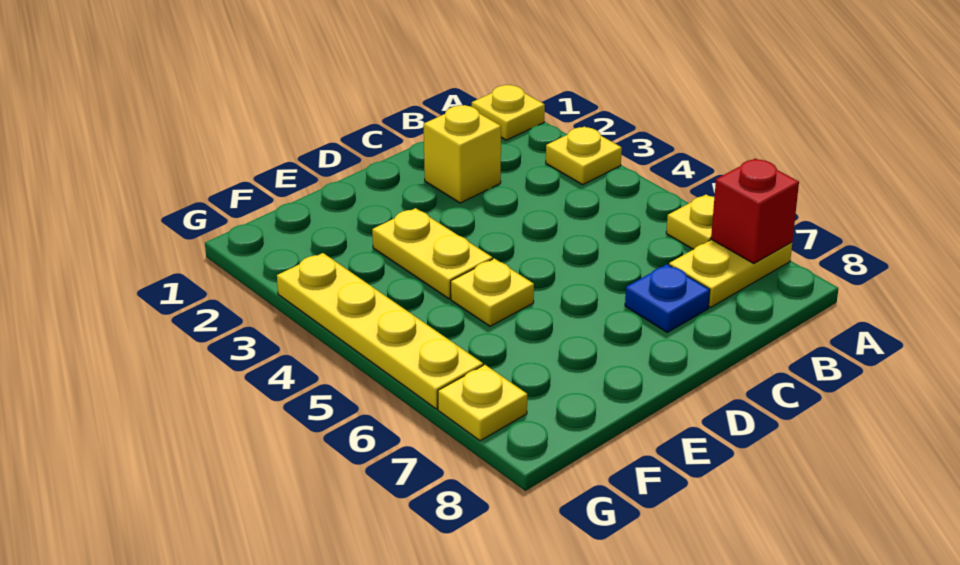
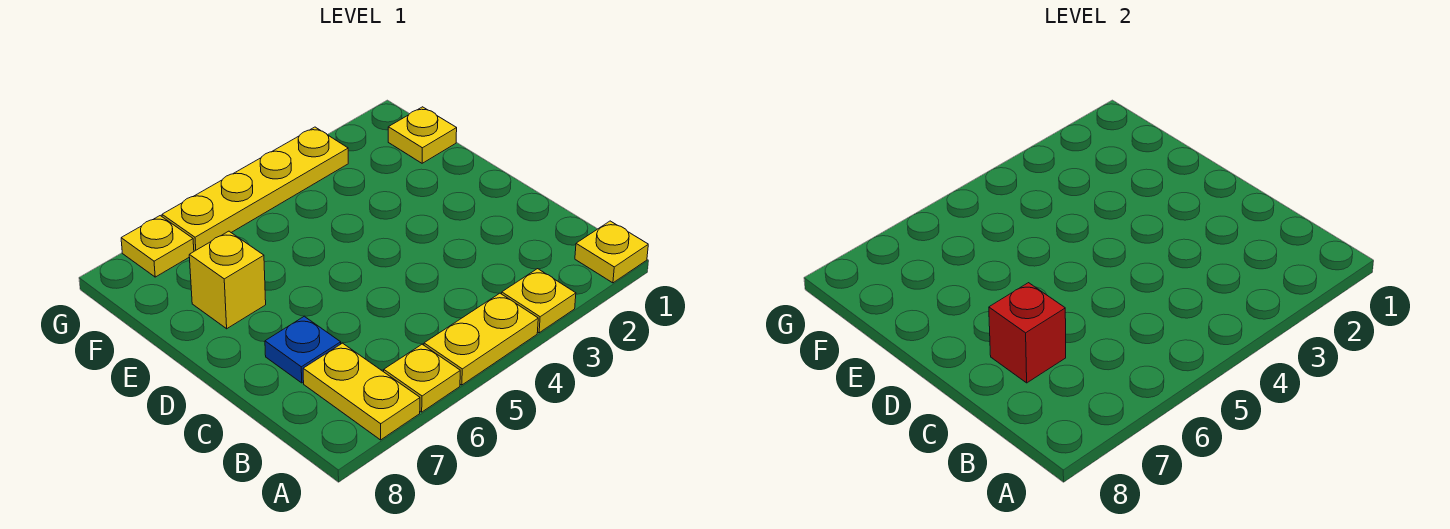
red brick A7 level 2 -> red brick C7 level 2
yellow brick C2 level 1 -> yellow brick E7 level 1
yellow plate E3:E4 level 1 -> yellow plate A4:A5 level 1
yellow plate E5 level 1 -> yellow plate F1 level 1

